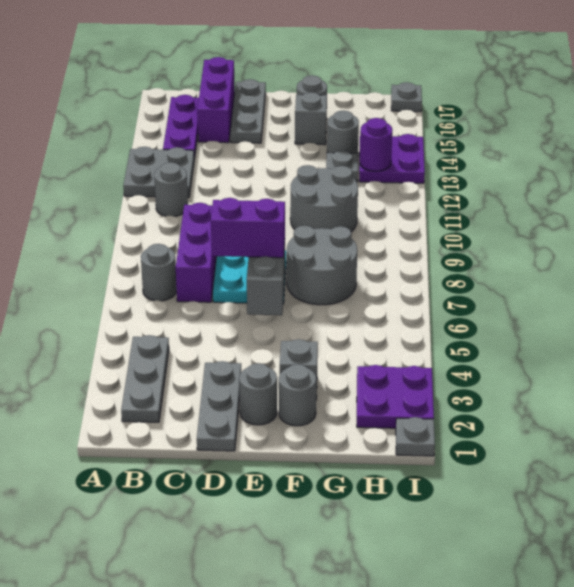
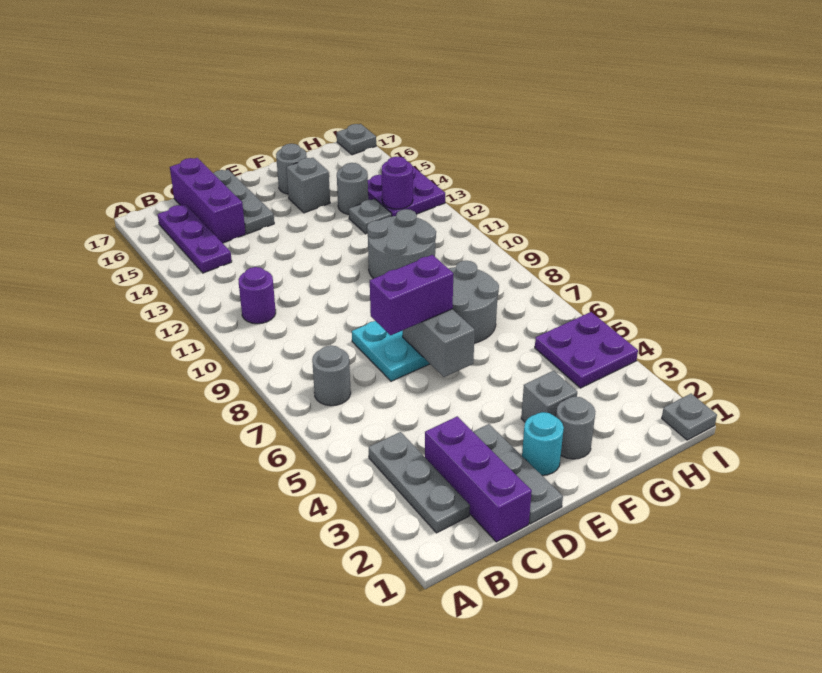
grey plate A12:B13 level 1 -> none
grey round brick B11 level 1 -> purple round brick B11 level 1
purple brick C7:C9 level 1 -> purple brick C1:C3 level 1
grey round brick E2 level 1 -> cyan round brick E2 level 1
purple plate H2:I3 level 1 -> purple plate H4:I5 level 1

